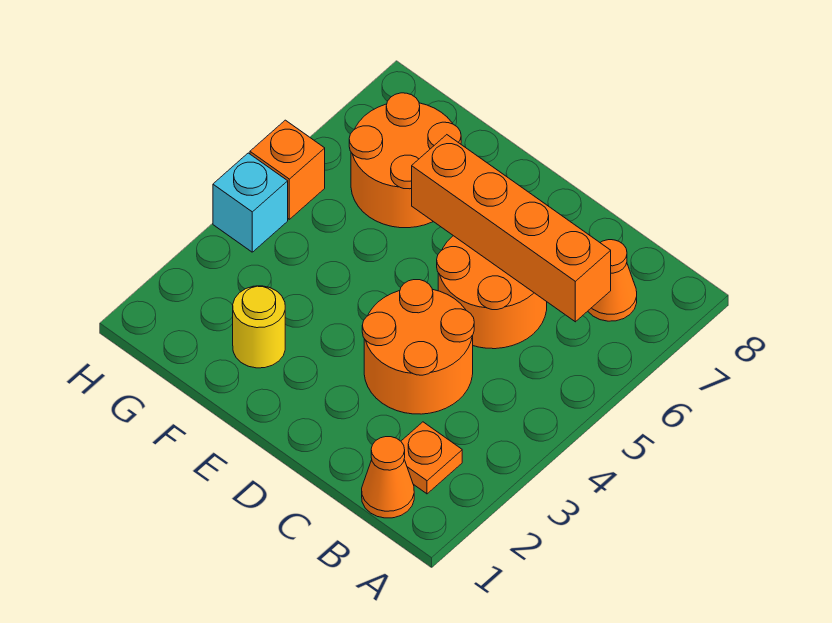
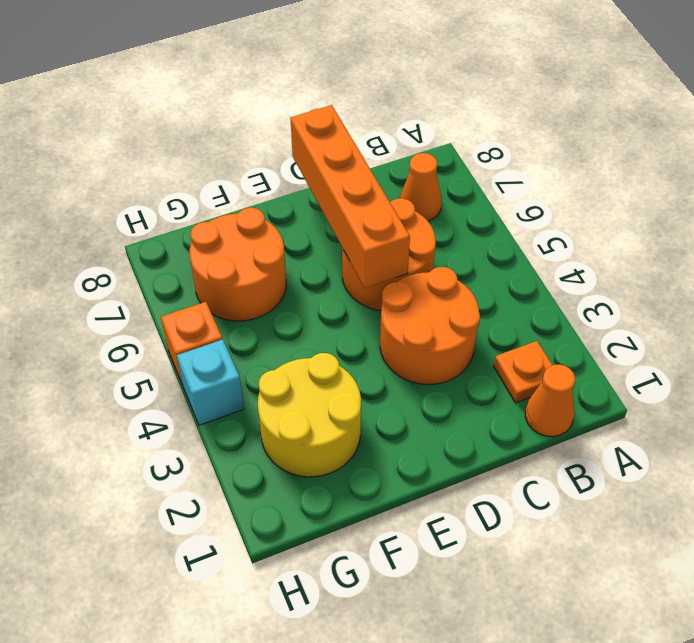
orange brick B6:E6 level 2 -> orange brick D5:D8 level 2
yellow round brick F2 level 1 -> yellow round brick F2:G3 level 1

